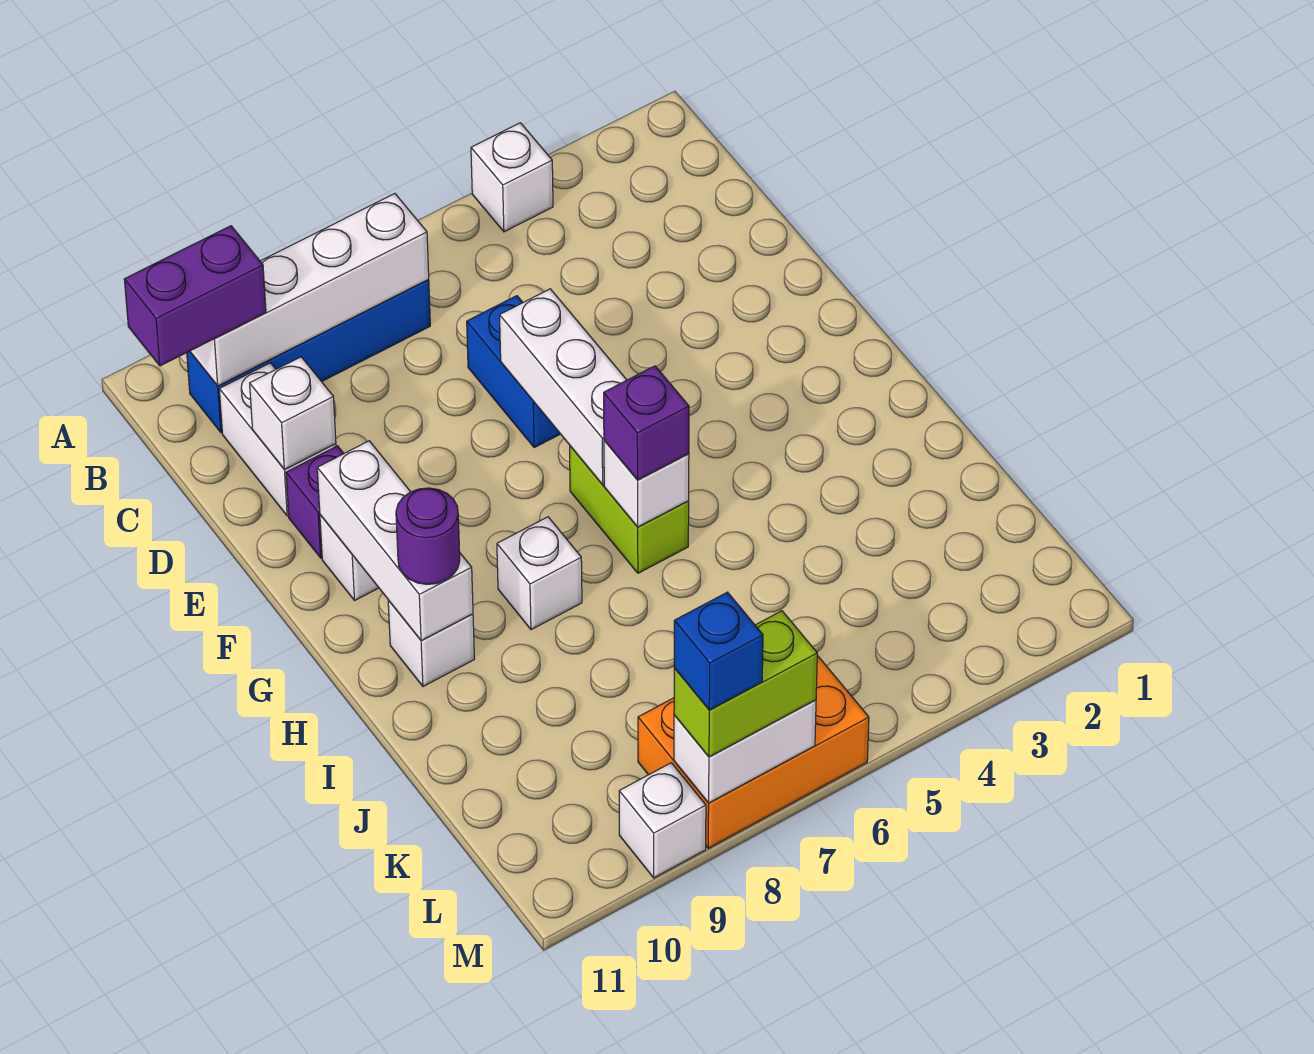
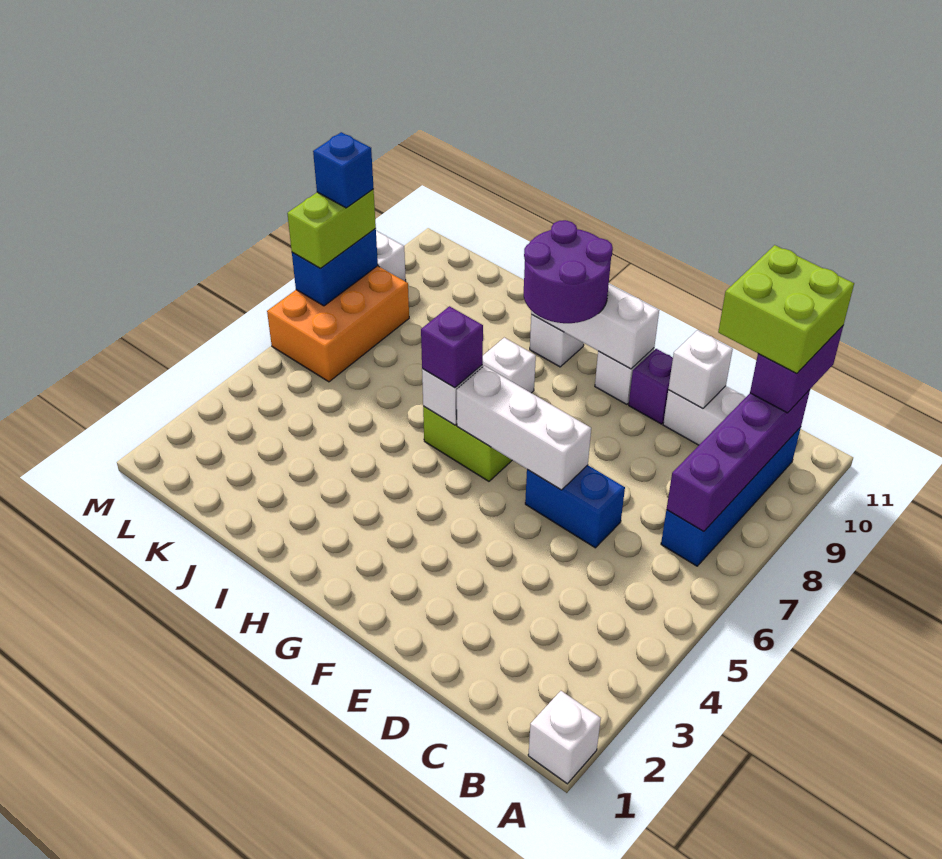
white brick A4 level 1 -> white brick A1 level 1
white brick B7:B10 level 2 -> purple brick B7:B10 level 2
none -> lime brick B10:C11 level 4
purple round brick H10 level 3 -> purple round brick G9:H10 level 3
white brick M7:M8 level 2 -> blue brick M7:M8 level 2

